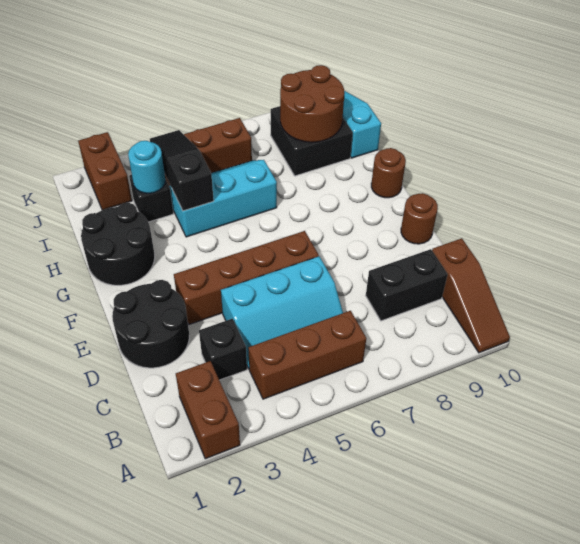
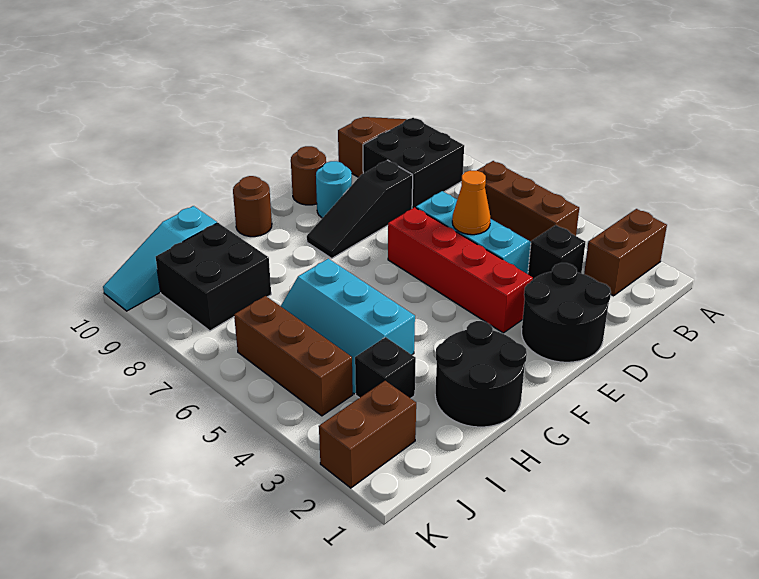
black brick C8:C9 level 1 -> black brick B8:C9 level 1
none -> orange cone D5 level 2
brown brick E3:E6 level 1 -> red brick E3:E6 level 1
black slope H4:J4 level 2 top H -> black slope D8:F8 level 1 top D
cyan round brick I3 level 2 -> cyan round brick E9 level 1
brown round brick I8:J9 level 2 -> none

